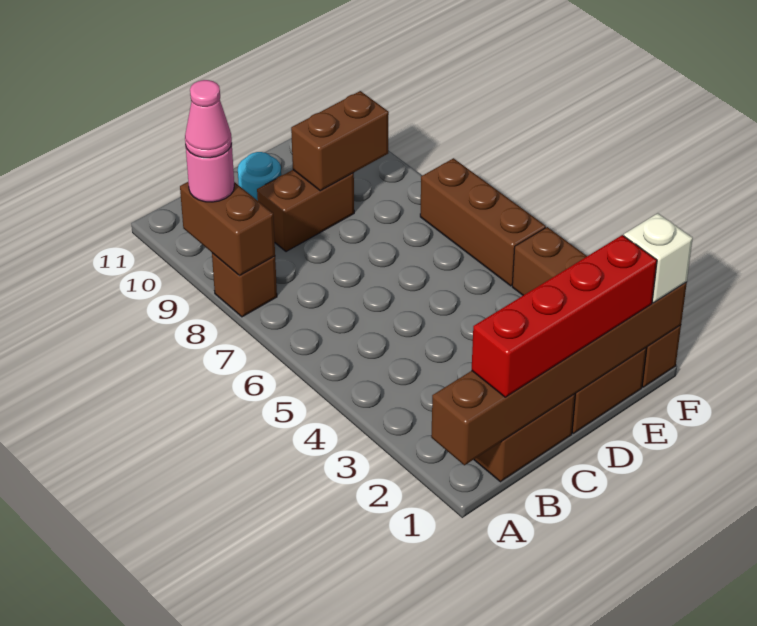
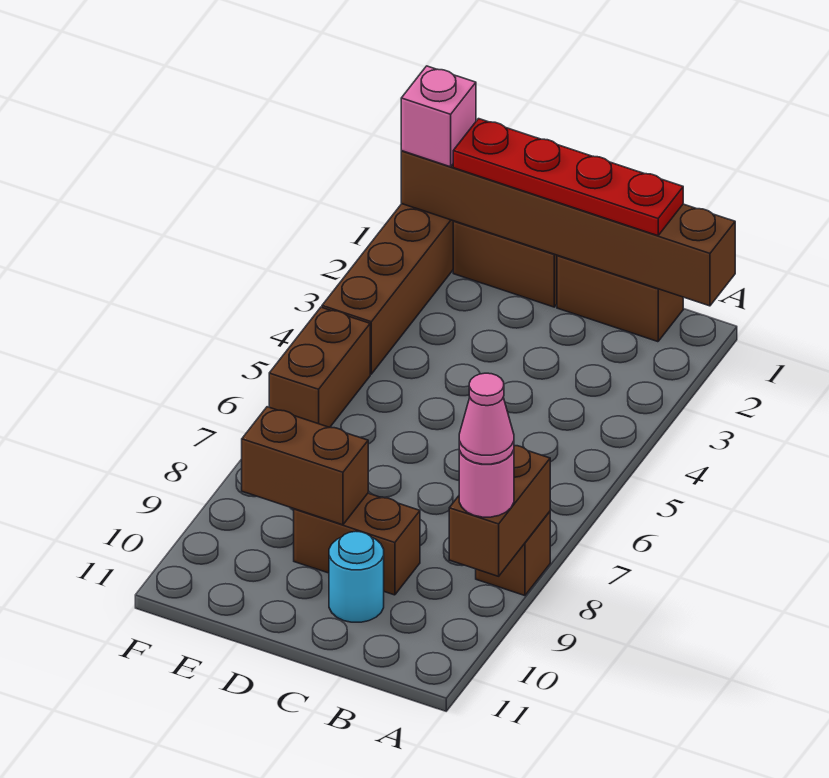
red brick B1:E1 level 3 -> red plate B1:E1 level 3
white brick F1 level 3 -> pink brick F1 level 3
brown brick F5:F7 level 1 -> brown brick F5:F6 level 1

